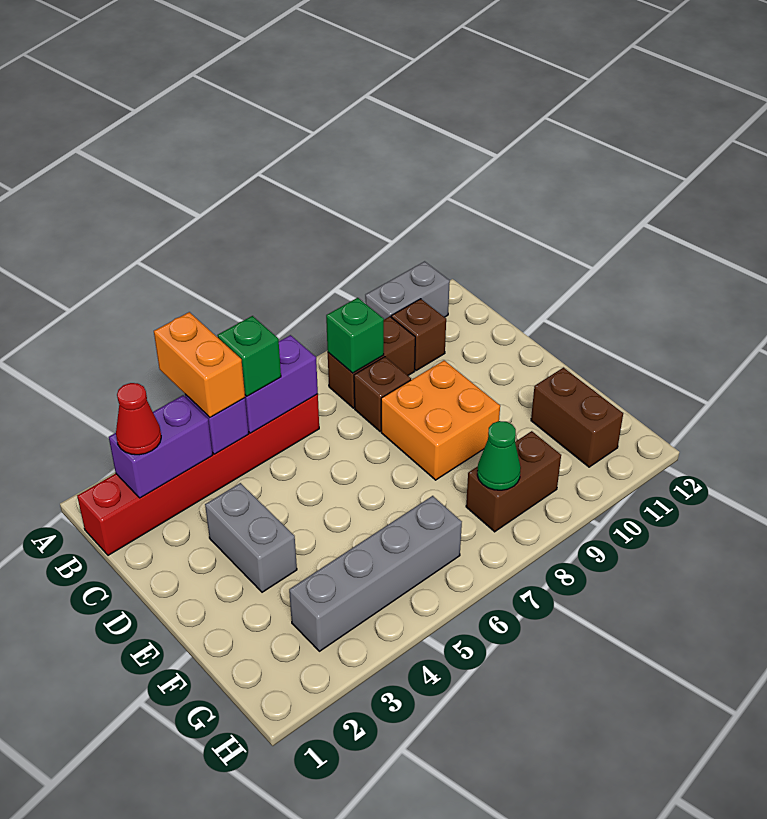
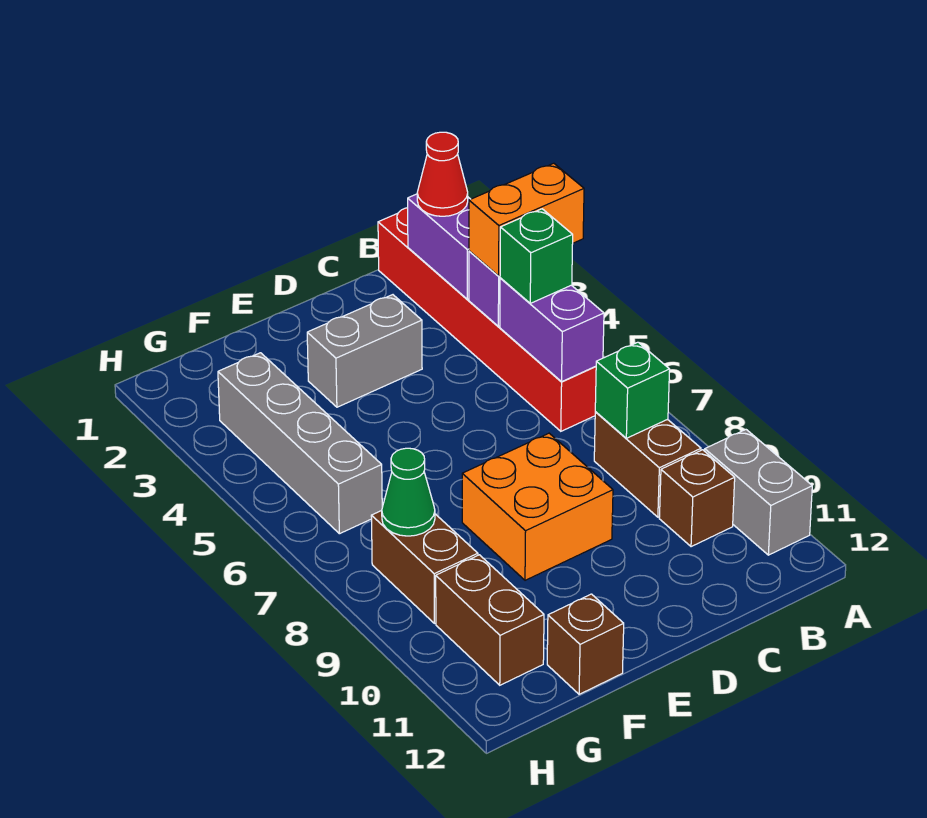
brown brick C8 level 1 -> brown brick F12 level 1
brown brick F11:G11 level 1 -> brown brick G10:G11 level 1

